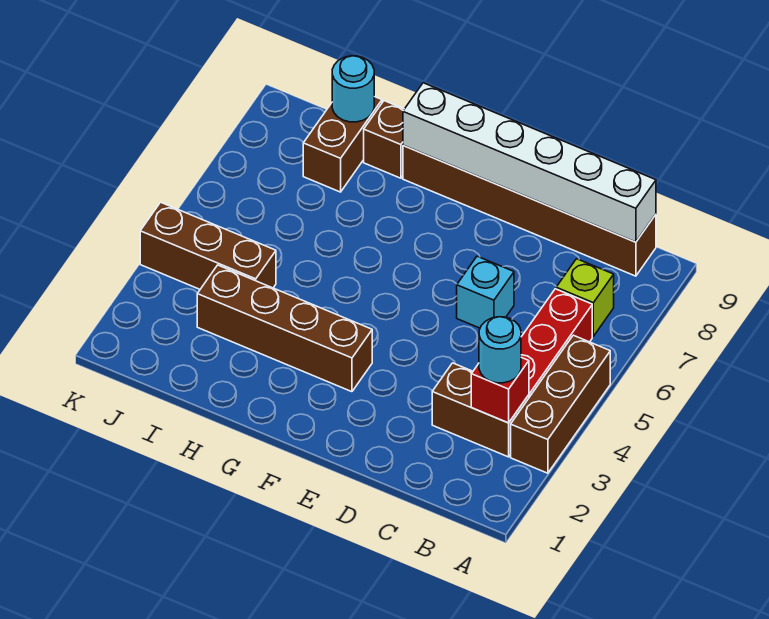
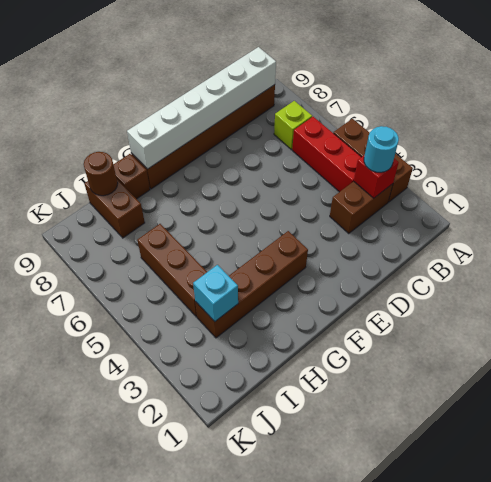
cyan brick D6 level 1 -> cyan brick I3 level 2
brown brick I4:K4 level 1 -> brown brick I4:I6 level 1
cyan round brick I9 level 2 -> brown round brick I9 level 2

